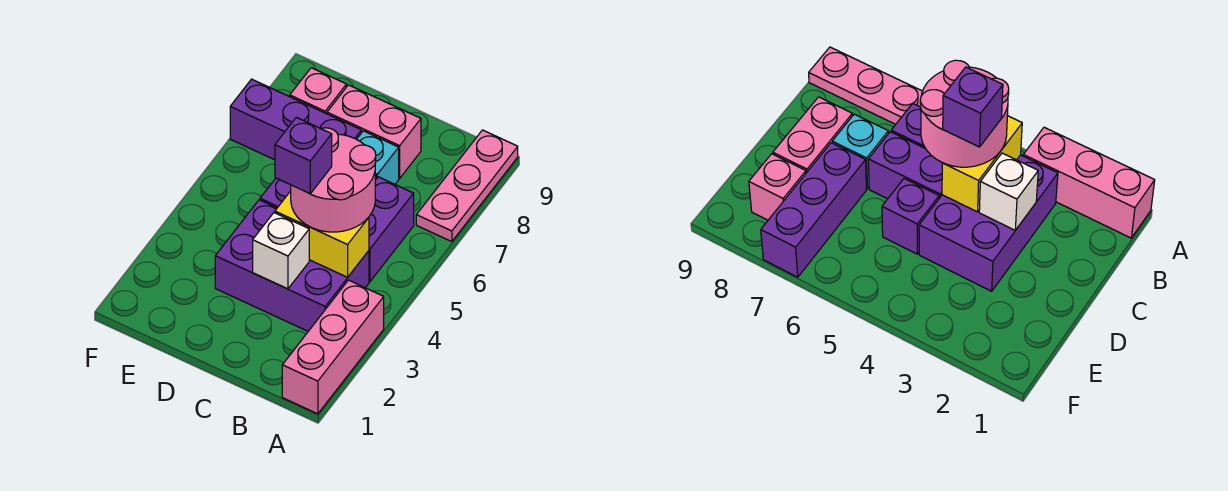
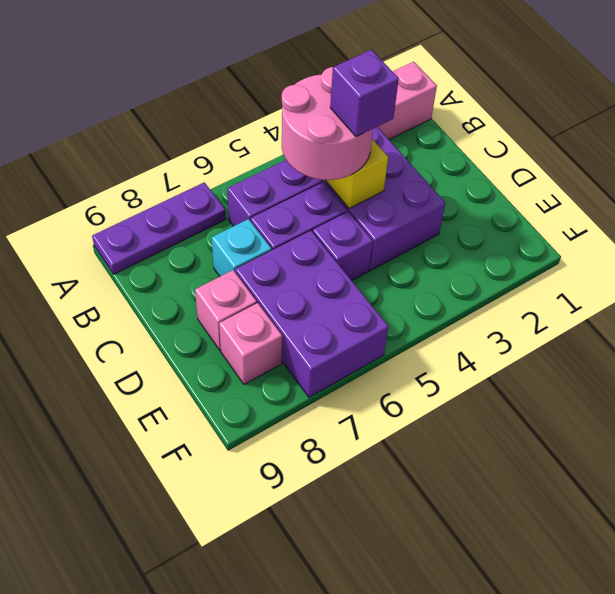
pink plate A7:A9 level 1 -> purple plate A7:A9 level 1
white brick C3 level 2 -> none
pink brick C8:D8 level 1 -> pink brick D8 level 1
purple brick D7:F7 level 1 -> purple brick D6:F7 level 1

